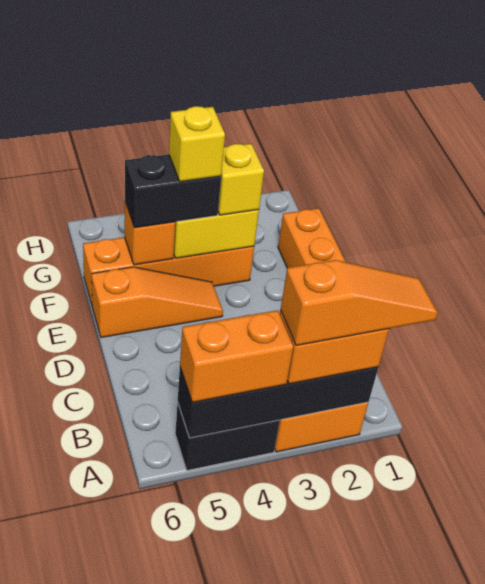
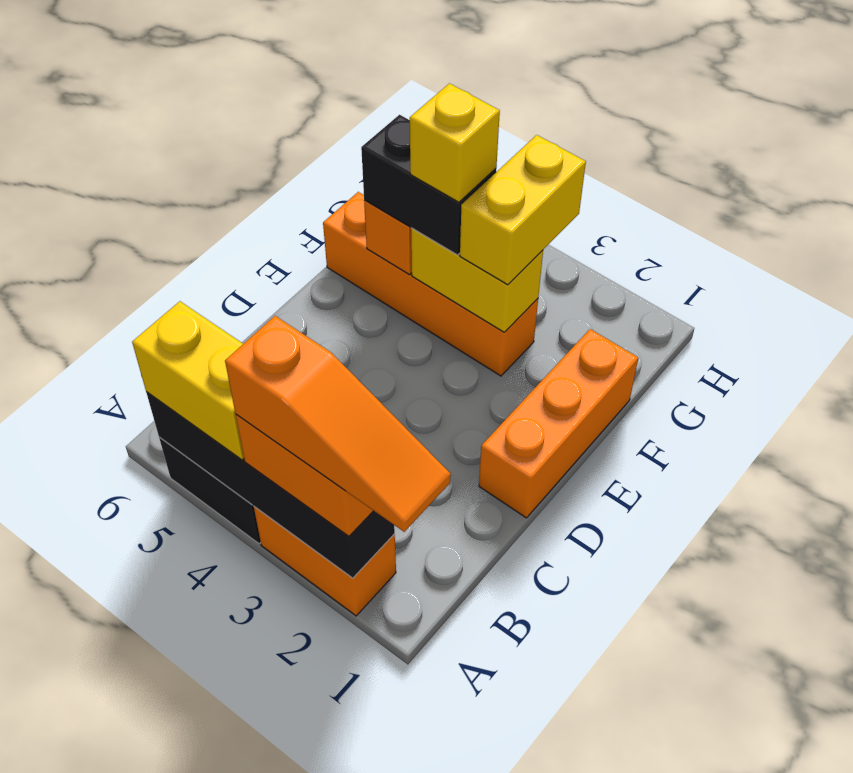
orange brick A4:A5 level 3 -> yellow brick A4:A5 level 3
orange slope E4:E6 level 1 top 6 -> none
yellow brick F3 level 3 -> yellow brick F3:G3 level 3

